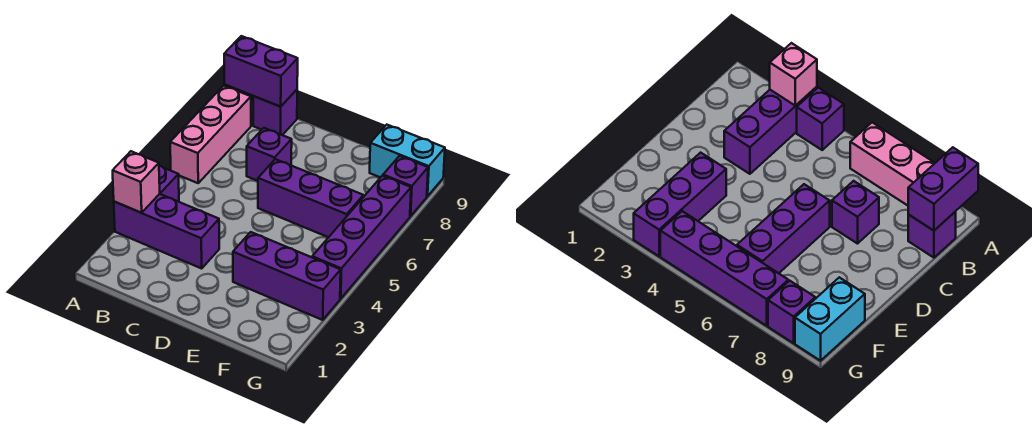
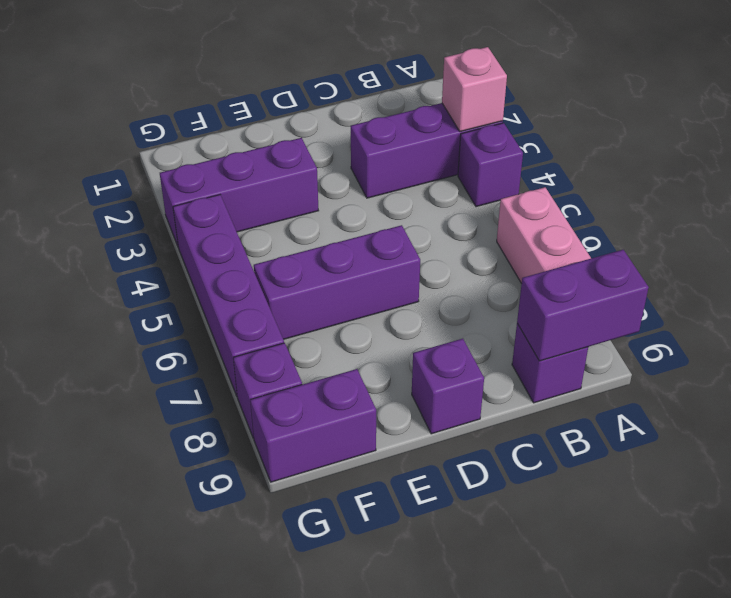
purple brick C7 level 1 -> purple brick D9 level 1
cyan brick F9:G9 level 1 -> purple brick F9:G9 level 1

